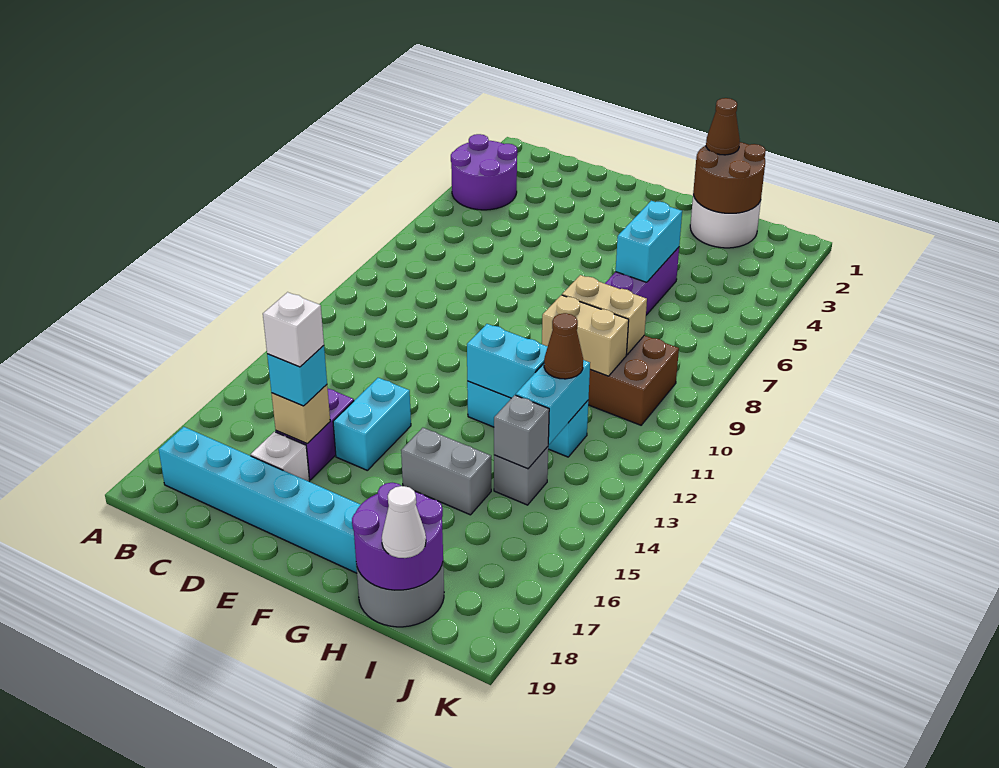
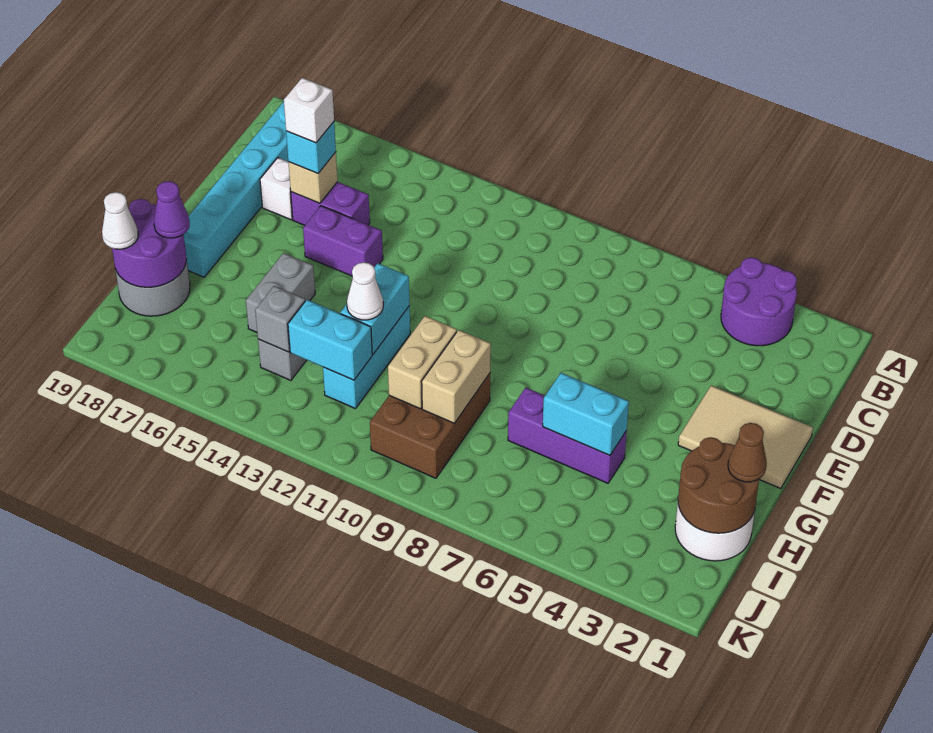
none -> tan tile E1:F3 level 1
cyan brick E14:E15 level 1 -> purple brick E14:E15 level 1
none -> white cone H12 level 3
none -> purple cone H18 level 3
brown cone I12 level 3 -> none

